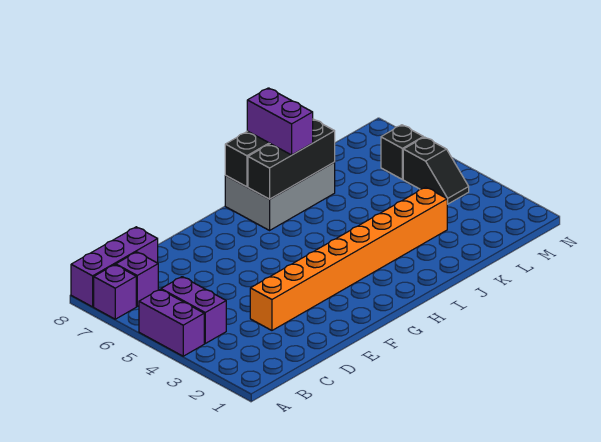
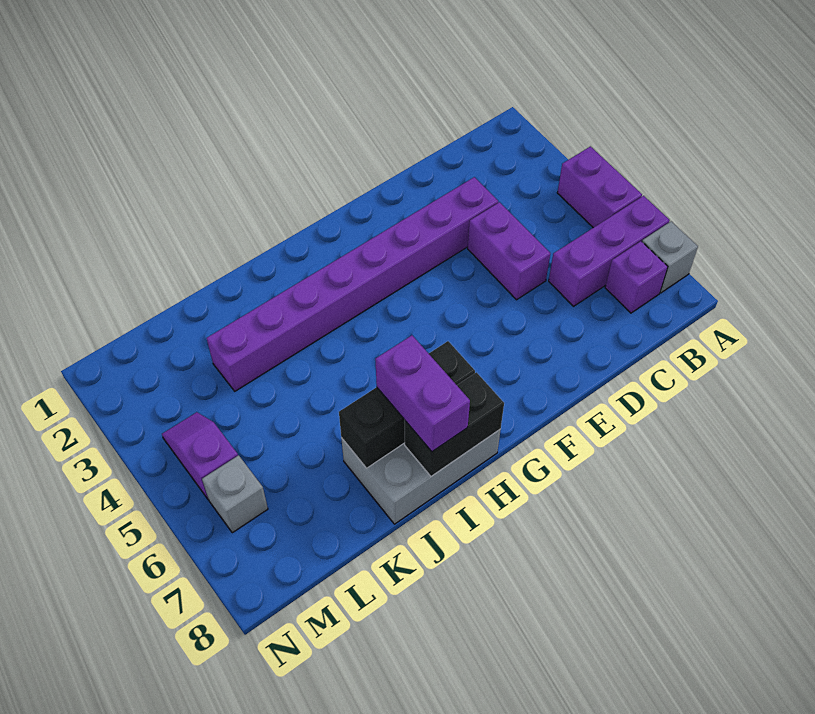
purple brick A7 level 1 -> grey brick A7 level 1
purple brick A8:C8 level 1 -> purple brick A6:C6 level 1
purple brick B4:B5 level 1 -> purple brick D4:D5 level 1
orange brick D3:K3 level 1 -> purple brick D3:K3 level 1
black slope M4:M5 level 1 top 5 -> purple slope M4:M5 level 1 top 5
black brick M6 level 1 -> grey brick M6 level 1

